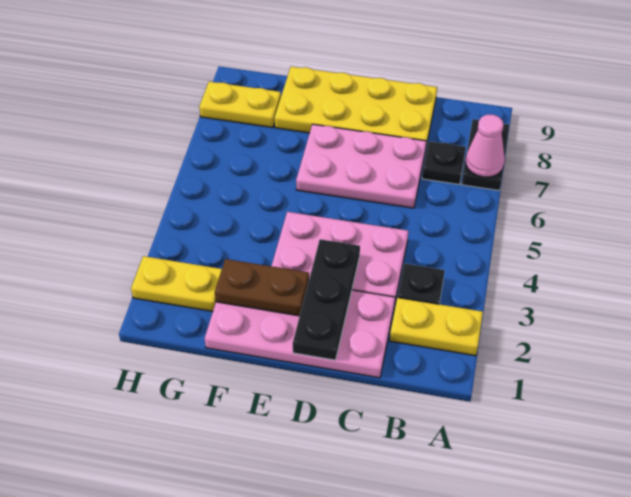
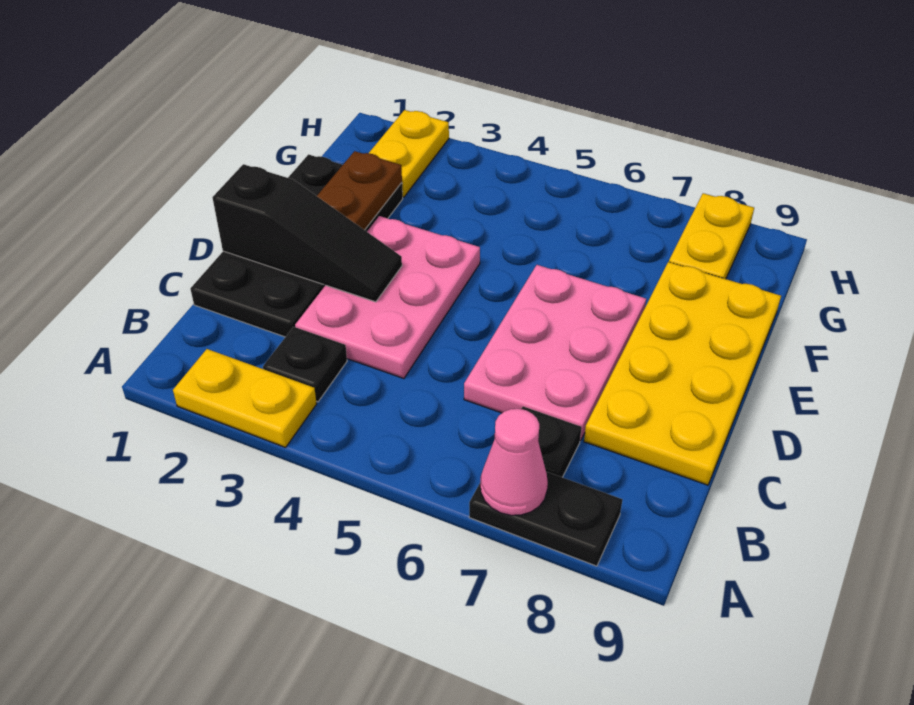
yellow plate A2:B2 level 1 -> yellow plate A2:A3 level 1
pink plate C1:F2 level 1 -> black plate C1:F2 level 1
black plate D1:D3 level 2 -> black slope D1:D3 level 2 top 1

